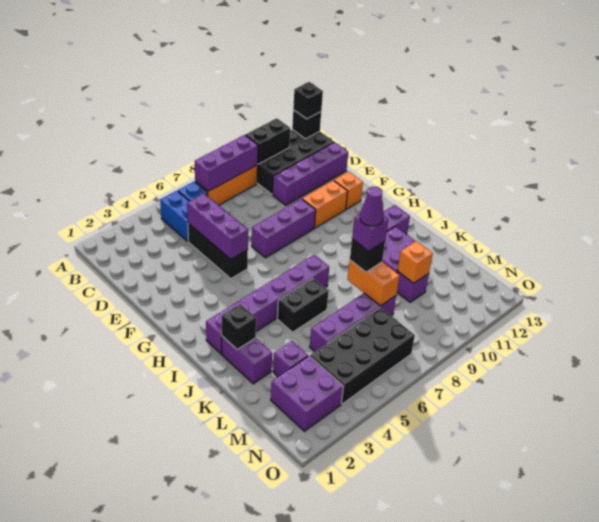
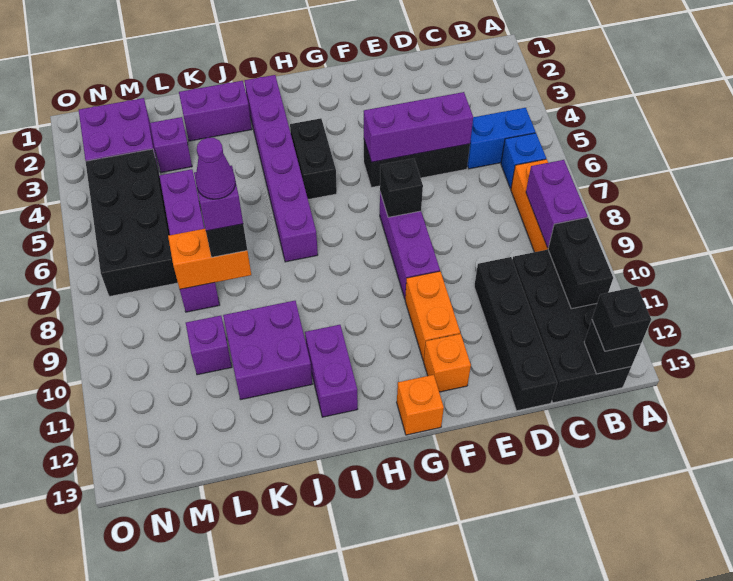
purple brick B7:B9 level 2 -> purple brick B8:B9 level 2
purple brick D10:D13 level 1 -> black brick D10:D13 level 1
black brick J2 level 2 -> black brick F7 level 2
black brick J5:J6 level 1 -> black brick H4:H5 level 1
orange brick L10 level 2 -> orange brick G13 level 1

